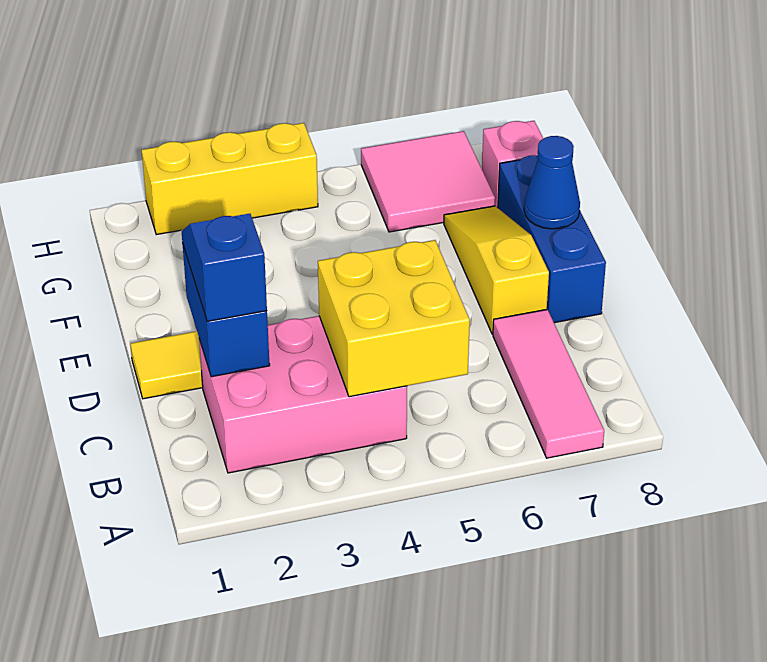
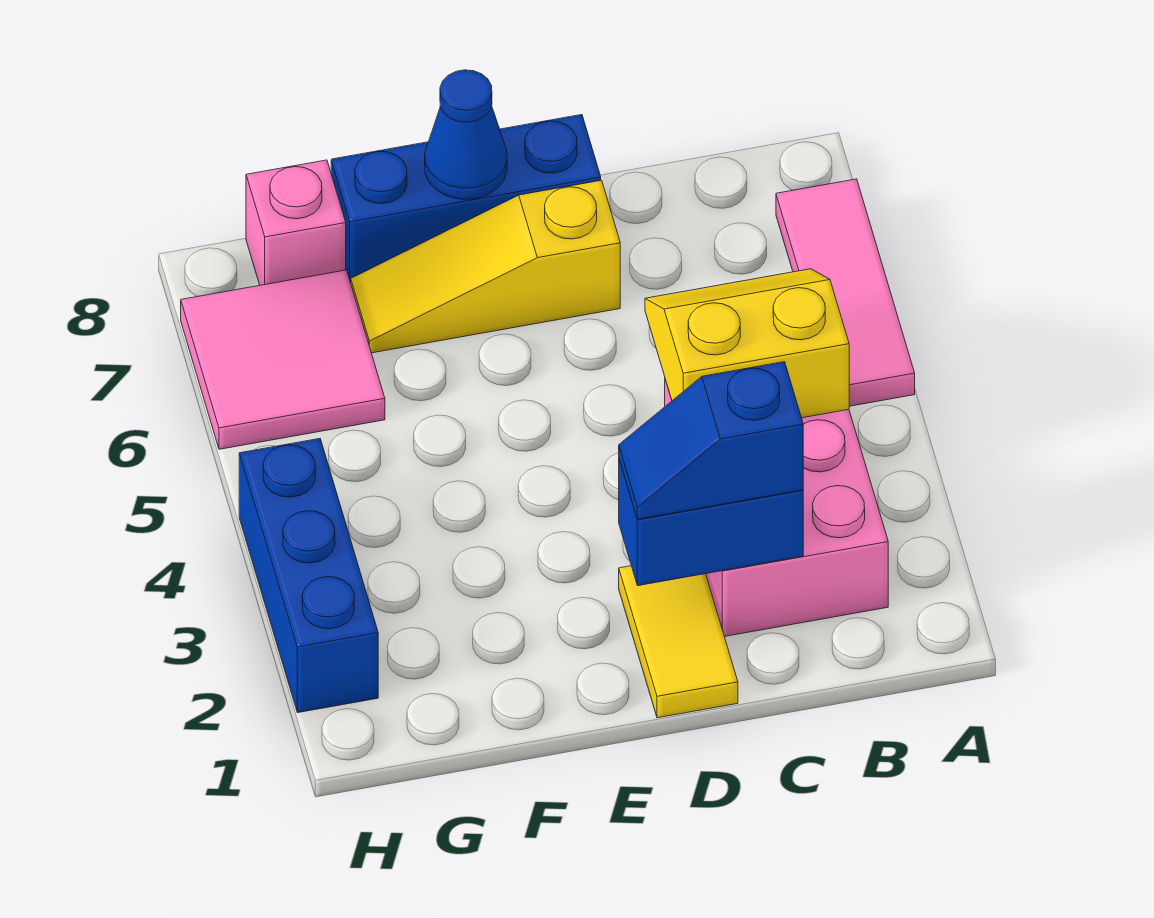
pink tile A7:C7 level 1 -> pink tile A5:A7 level 1
yellow brick B4:C5 level 2 -> yellow slope B4:C5 level 2 top 4
yellow brick H2:H4 level 1 -> blue brick H2:H4 level 1

